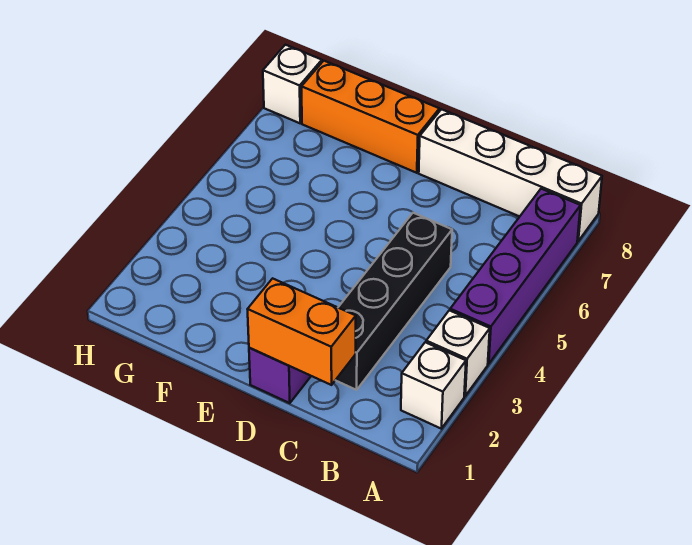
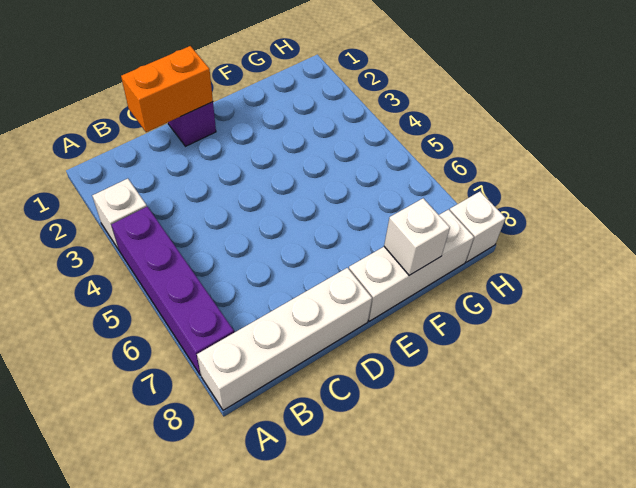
white brick A2 level 1 -> white brick F8 level 2
black brick C2:C5 level 1 -> none
orange brick E8:G8 level 1 -> white brick E8:G8 level 1

